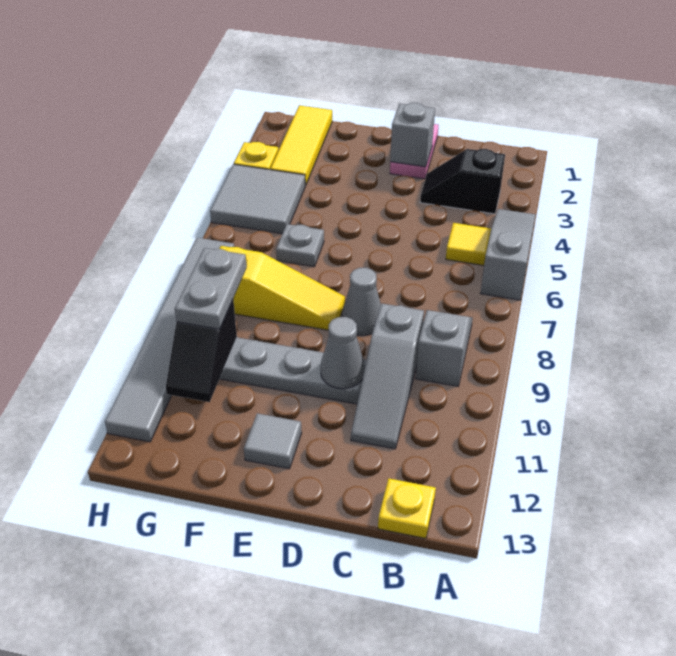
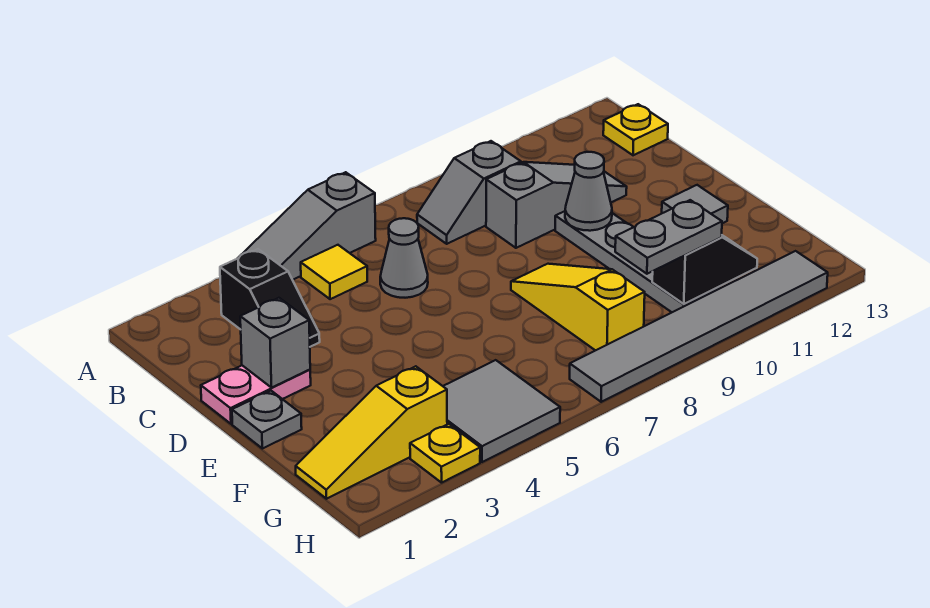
grey cone D8 level 1 -> grey cone C6 level 1
grey plate F6 level 1 -> grey plate E1 level 1
yellow tile G1:G3 level 1 -> yellow slope G1:G3 level 1 top 3

